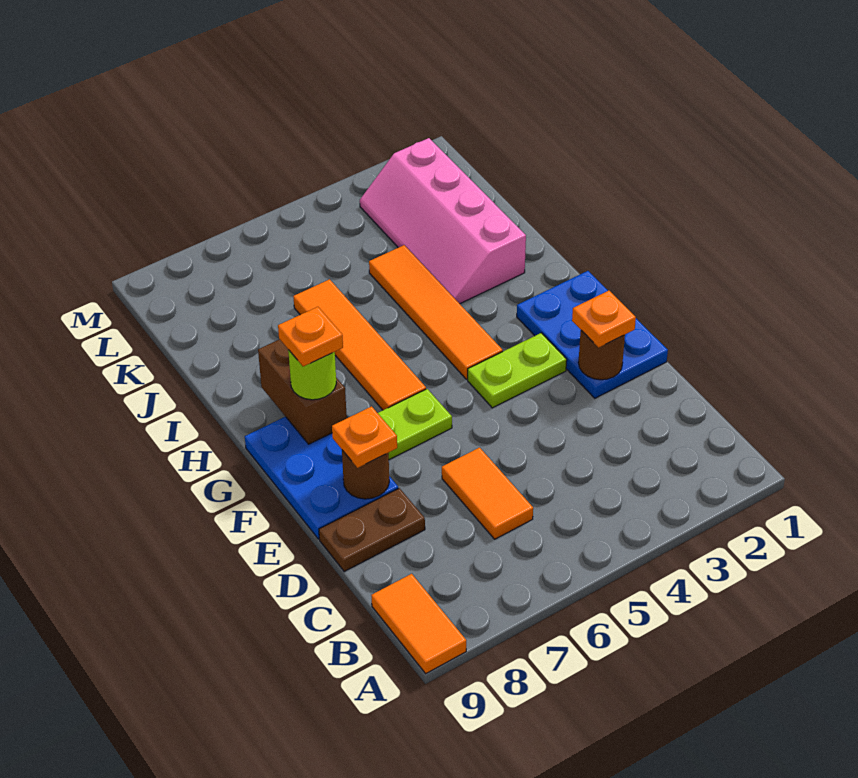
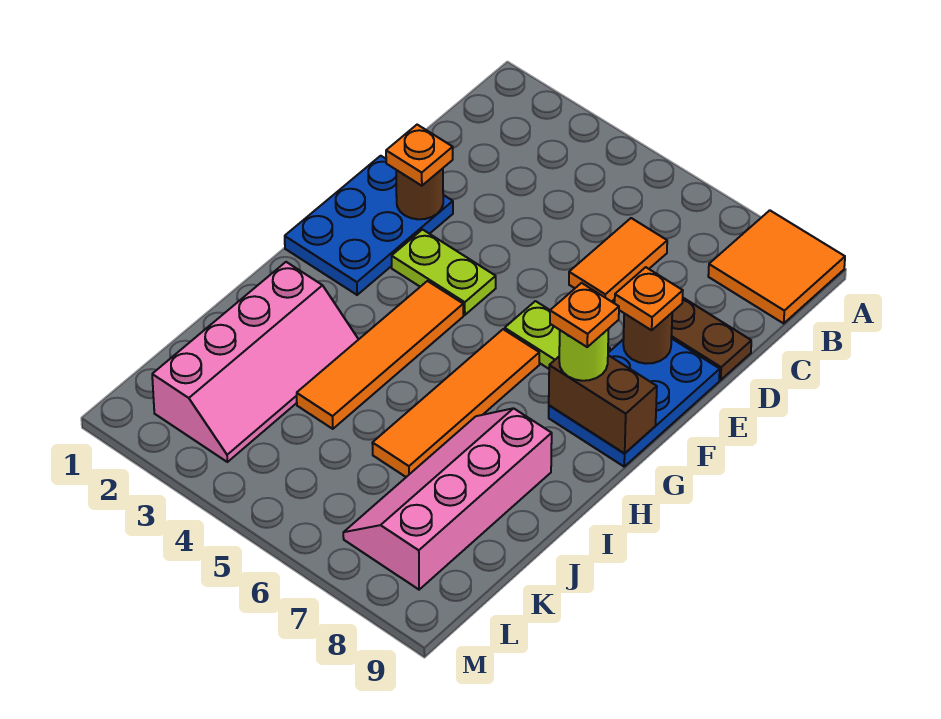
orange tile A9:B9 level 1 -> orange tile A8:B9 level 1
brown brick G8:H8 level 2 -> brown brick G8:G9 level 2
none -> pink slope I7:L8 level 1 top 8

